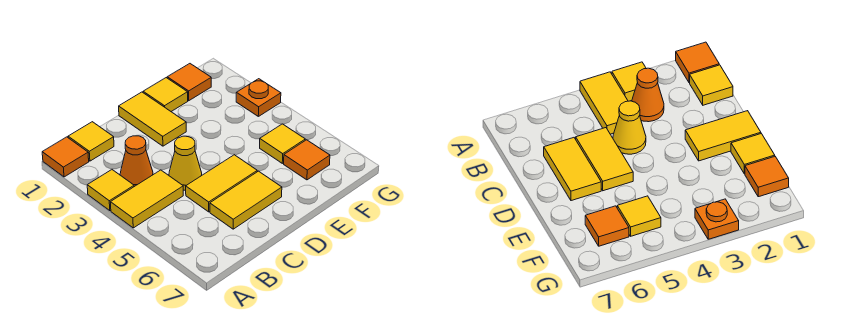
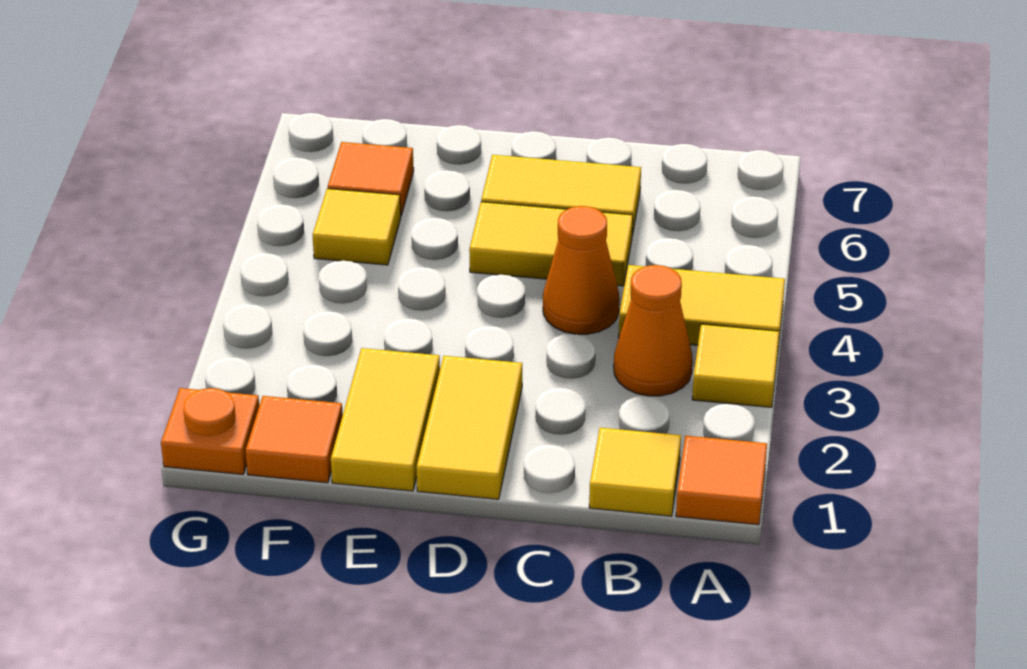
yellow cone C4 level 1 -> orange cone C4 level 1
yellow tile E1 level 1 -> yellow tile E1:E2 level 1
orange plate G3 level 1 -> orange plate G1 level 1

